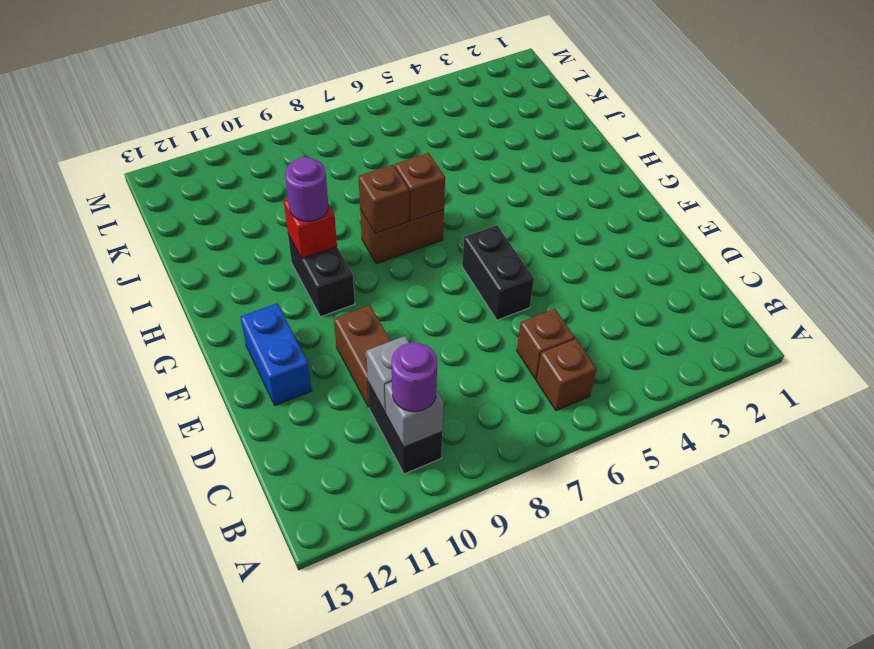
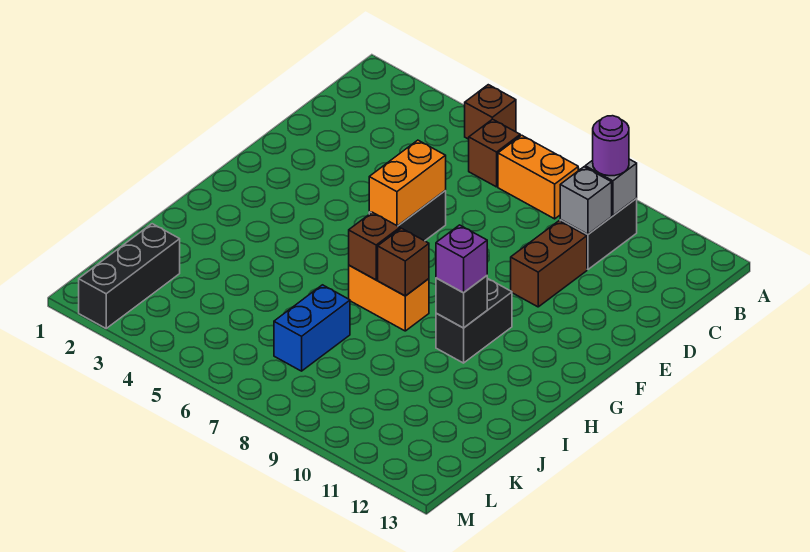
none -> orange brick B7:B8 level 1
brown brick C6 level 1 -> brown brick A5 level 1
none -> orange brick E6:F6 level 2
blue brick E12:F12 level 1 -> blue brick J7:K7 level 1
brown brick H7:H8 level 1 -> orange brick H7:H8 level 1
red brick H10 level 2 -> black brick H10 level 2
purple round brick H10 level 3 -> purple brick H10 level 3
none -> black brick K2:M2 level 1

